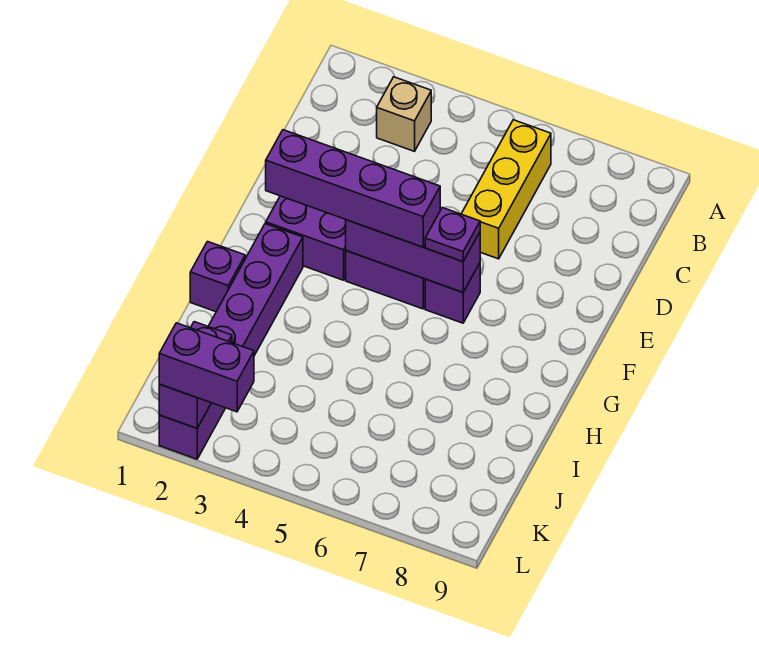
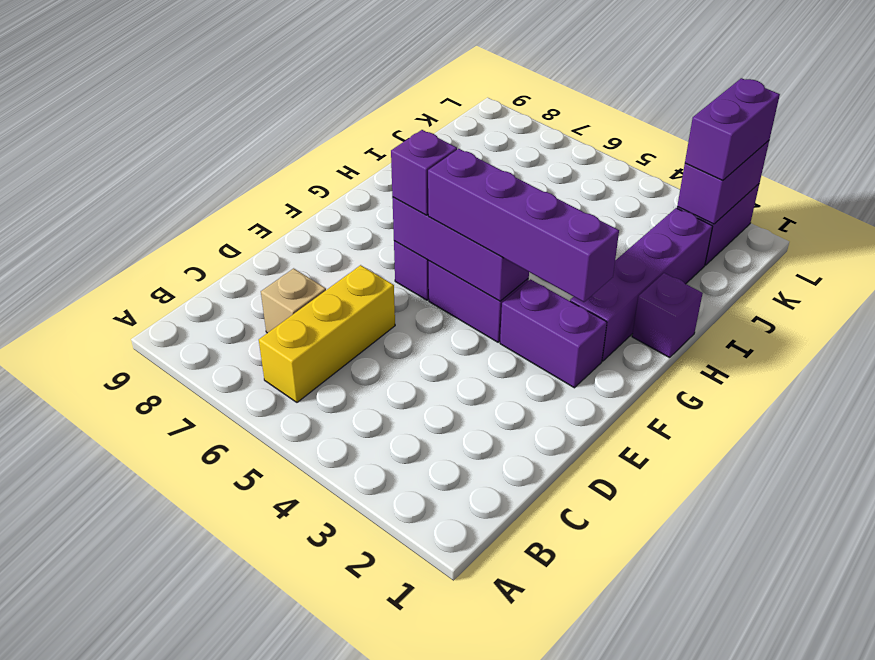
tan brick B3 level 1 -> tan brick C7 level 1
purple plate F6 level 3 -> purple brick F6 level 3
purple brick L2:L3 level 3 -> purple brick K2:L2 level 3

